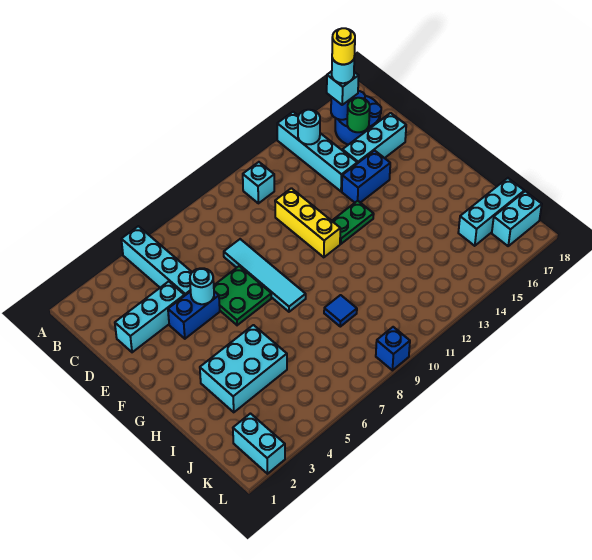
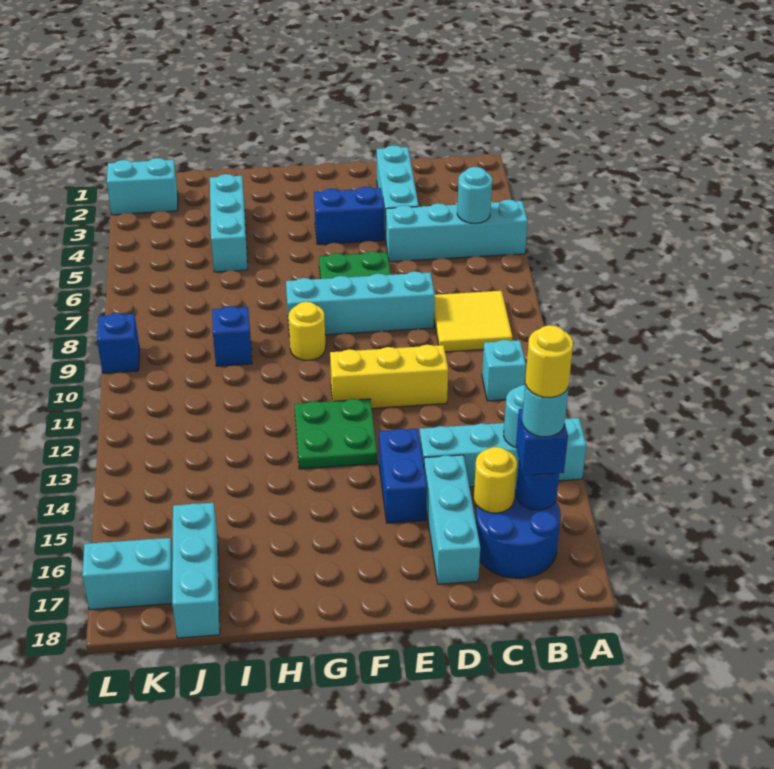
none -> yellow tile B8:C9 level 1
cyan brick B16 level 3 -> blue brick B16 level 3
green round brick C16 level 2 -> yellow round brick C16 level 2
cyan tile D8:G8 level 1 -> cyan brick D8:G8 level 1
blue brick E4:E5 level 1 -> blue brick E4:F4 level 1
cyan round brick E5 level 2 -> cyan round brick B5 level 2
green plate F12:F13 level 1 -> green plate F12:G13 level 1
none -> yellow round brick G9 level 1
cyan brick H3:I5 level 1 -> cyan brick I3:I5 level 1
blue tile I9 level 1 -> blue brick I9 level 1
cyan brick K17:K18 level 1 -> cyan brick K17:L17 level 1

